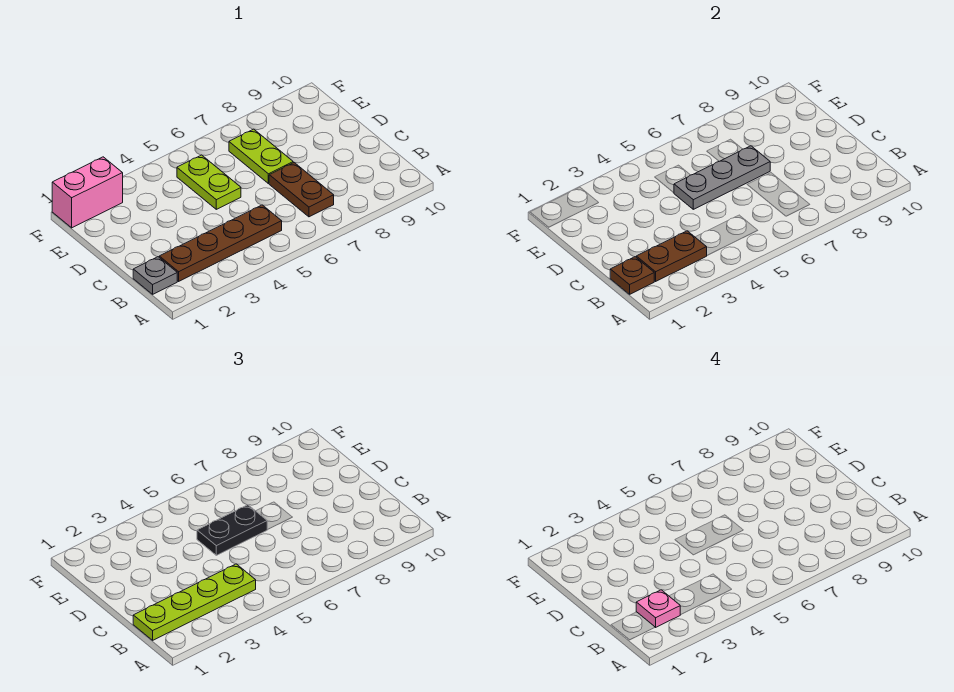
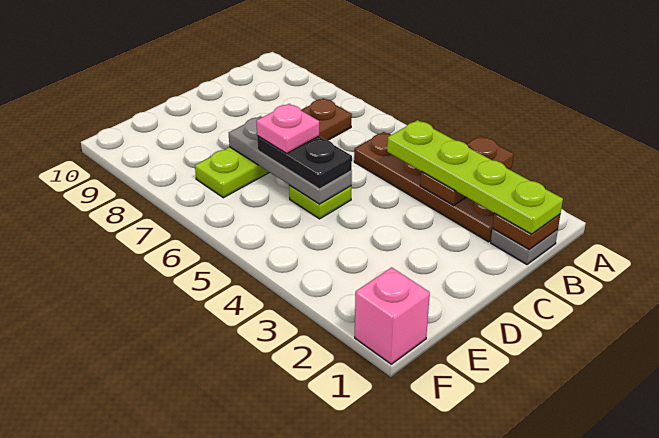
brown plate B2:B3 level 2 -> brown plate A3:B3 level 2
pink plate B2 level 4 -> pink plate D6 level 4
lime plate D5:E5 level 1 -> lime plate D5 level 1
pink brick F1:F2 level 1 -> pink brick F1 level 1

